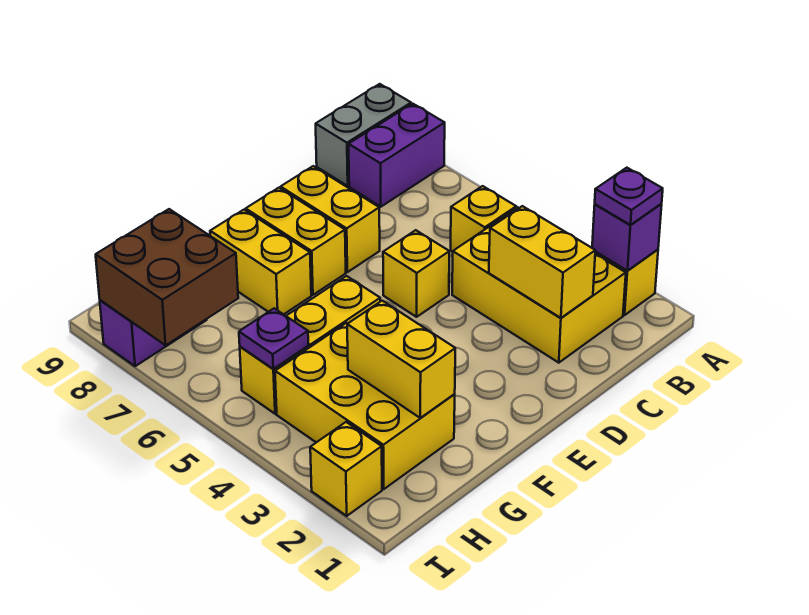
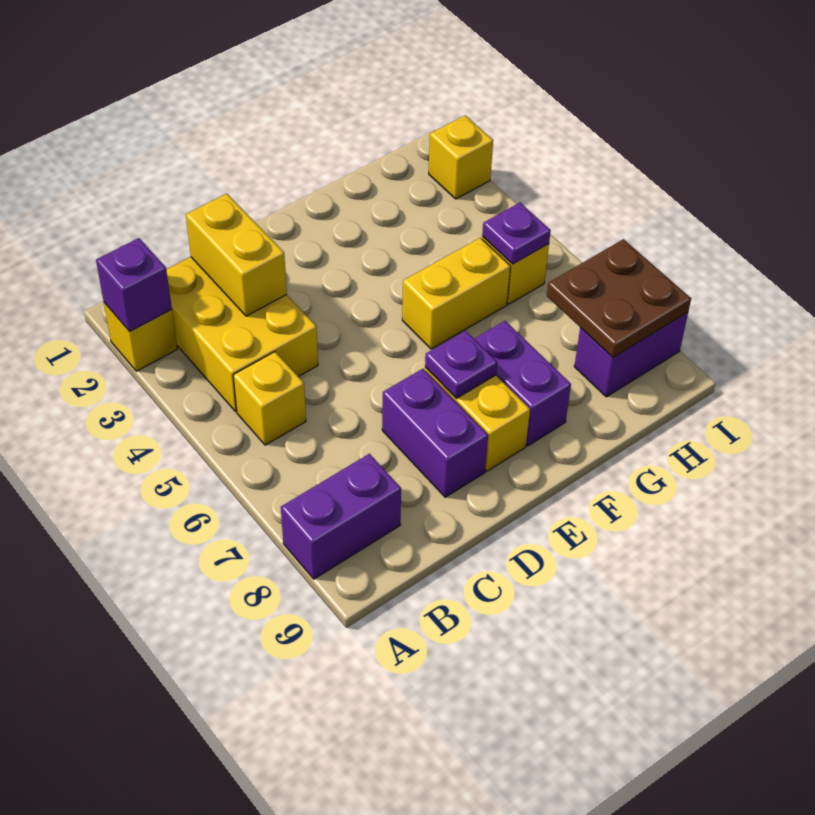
purple plate A2 level 3 -> purple plate E7 level 2
grey brick A9:B9 level 1 -> none
yellow brick D5 level 1 -> none
yellow brick D7:D8 level 1 -> purple brick D7:D8 level 1
yellow brick F7:F8 level 1 -> purple brick F7:F8 level 1
yellow brick G2:H4 level 1 -> none
yellow brick G2:G3 level 2 -> none
brown brick H7:I8 level 2 -> brown plate H7:I8 level 2

